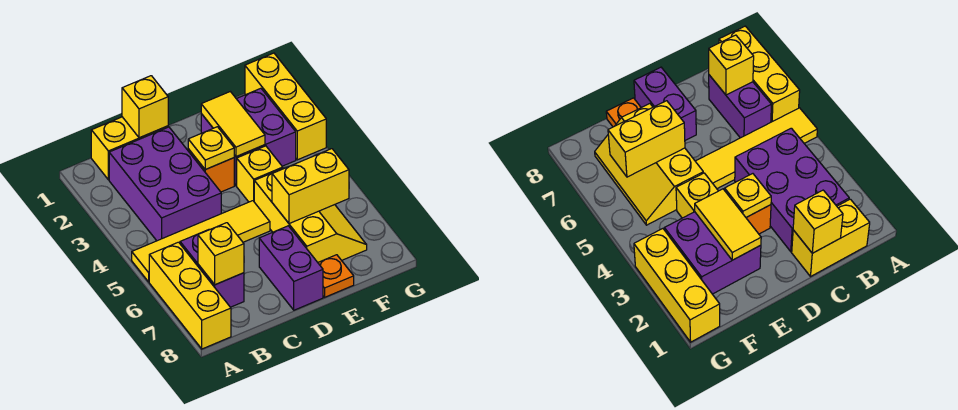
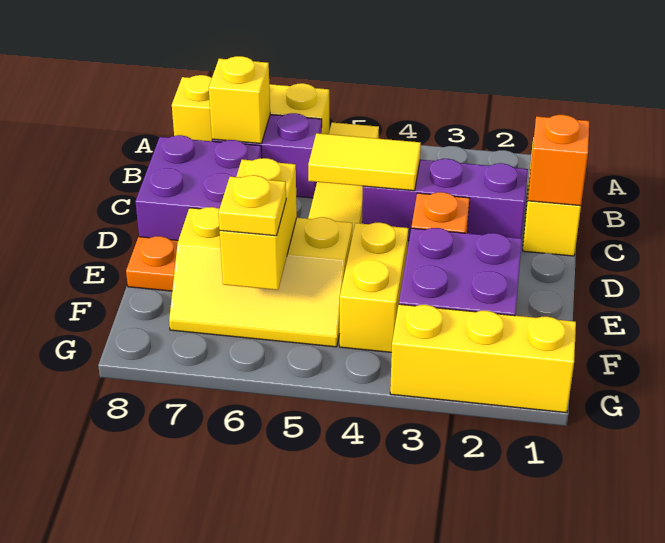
purple brick B2:C4 level 1 -> purple brick C2:C4 level 1
yellow brick C1 level 2 -> orange brick C1 level 2
yellow plate D3 level 2 -> yellow plate F6 level 3
purple brick D7:D8 level 1 -> purple brick C7:D8 level 1
yellow tile E2:E3 level 2 -> yellow tile C4:C5 level 2
yellow brick E4 level 1 -> yellow brick E4:F4 level 1

